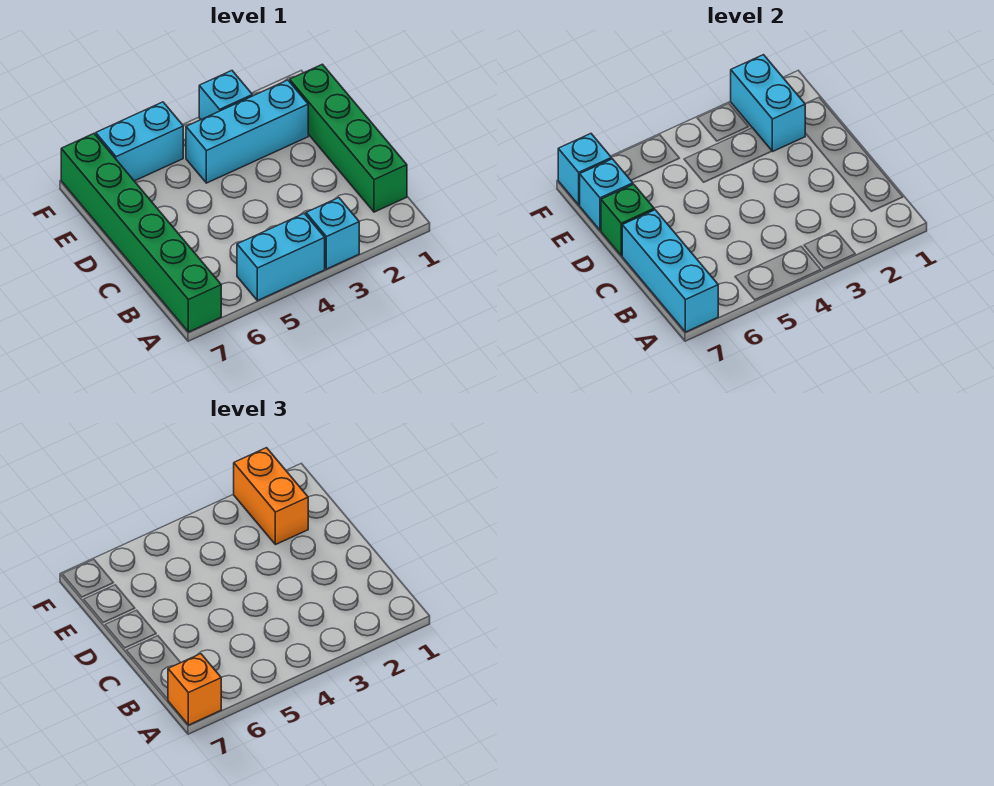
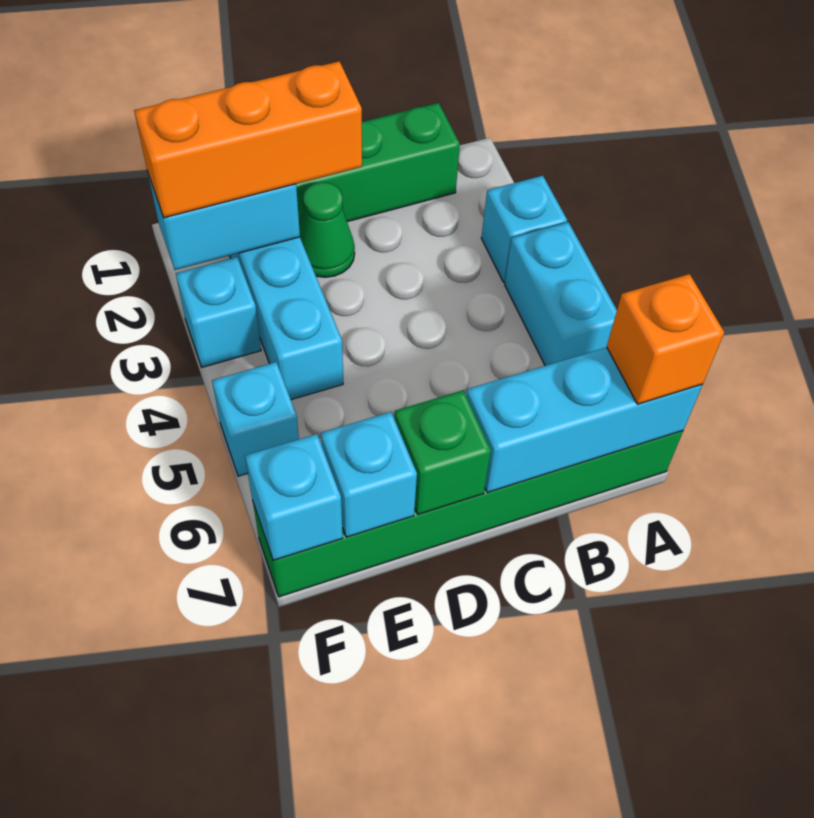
none -> green cone D2 level 1
orange brick E2:F2 level 3 -> orange brick D2:F2 level 3
cyan brick F5:F6 level 1 -> cyan brick F5 level 1

